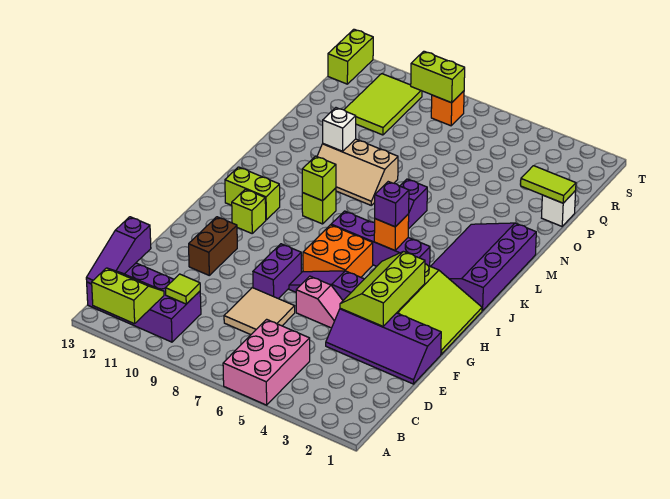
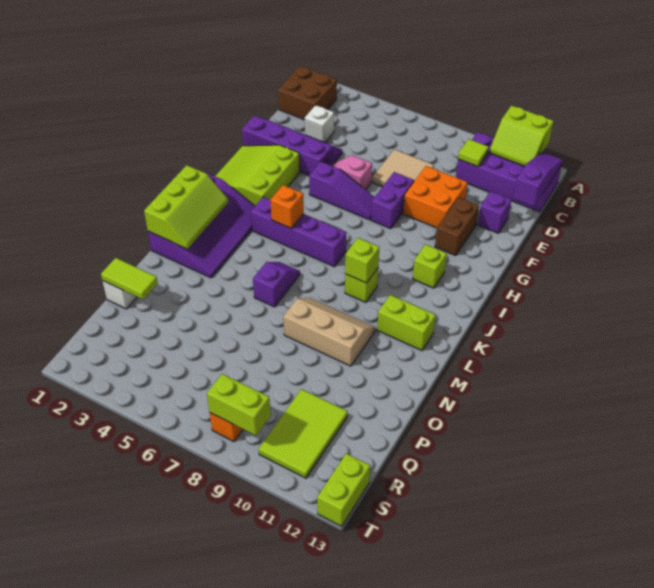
pink brick A5:C6 level 1 -> none
none -> brown brick B1:C2 level 1
lime slope F3:H4 level 2 top 3 -> lime slope K1:M2 level 2 top 1
orange brick H6:I7 level 1 -> orange brick E9:F10 level 1
purple brick J5 level 3 -> purple brick E12 level 1
lime brick J11:J12 level 1 -> lime brick L11:L12 level 1
white brick N10 level 2 -> white brick D3 level 1

